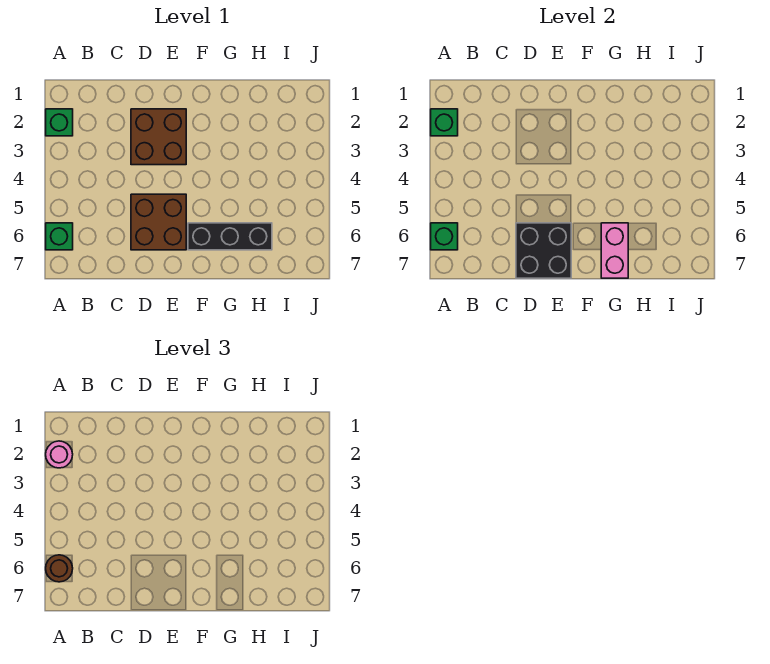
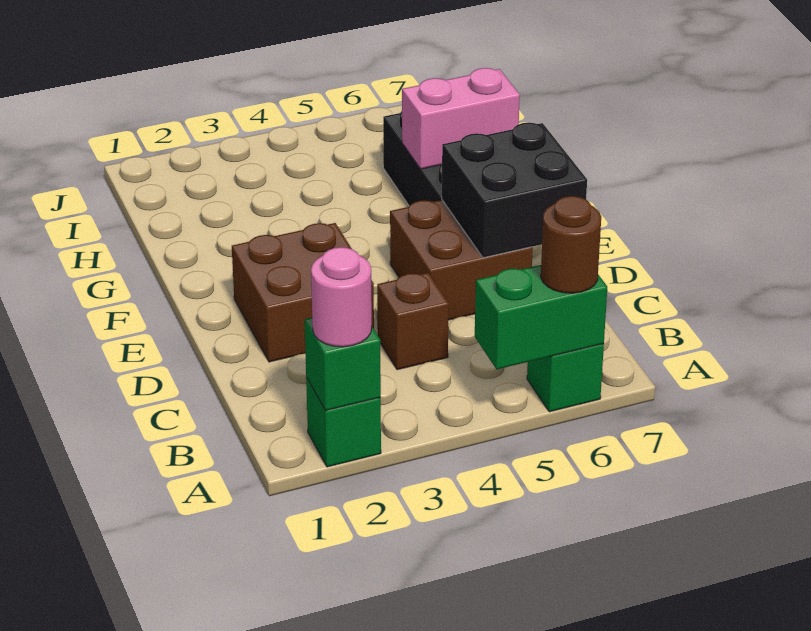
green brick A6 level 2 -> green brick A5:A6 level 2
none -> brown brick C4 level 1

